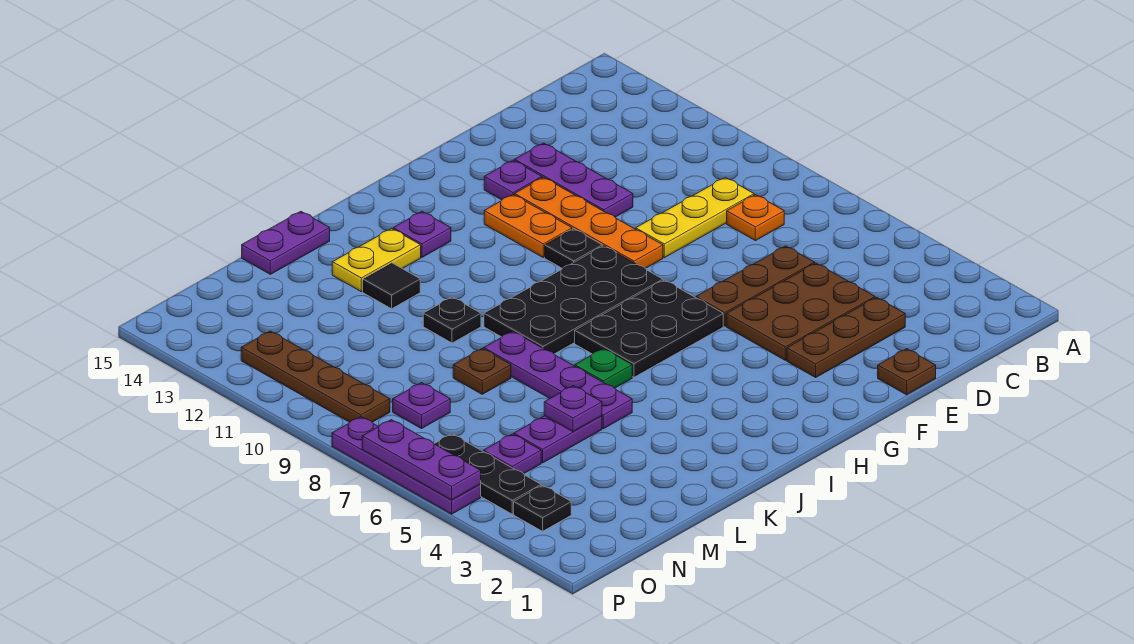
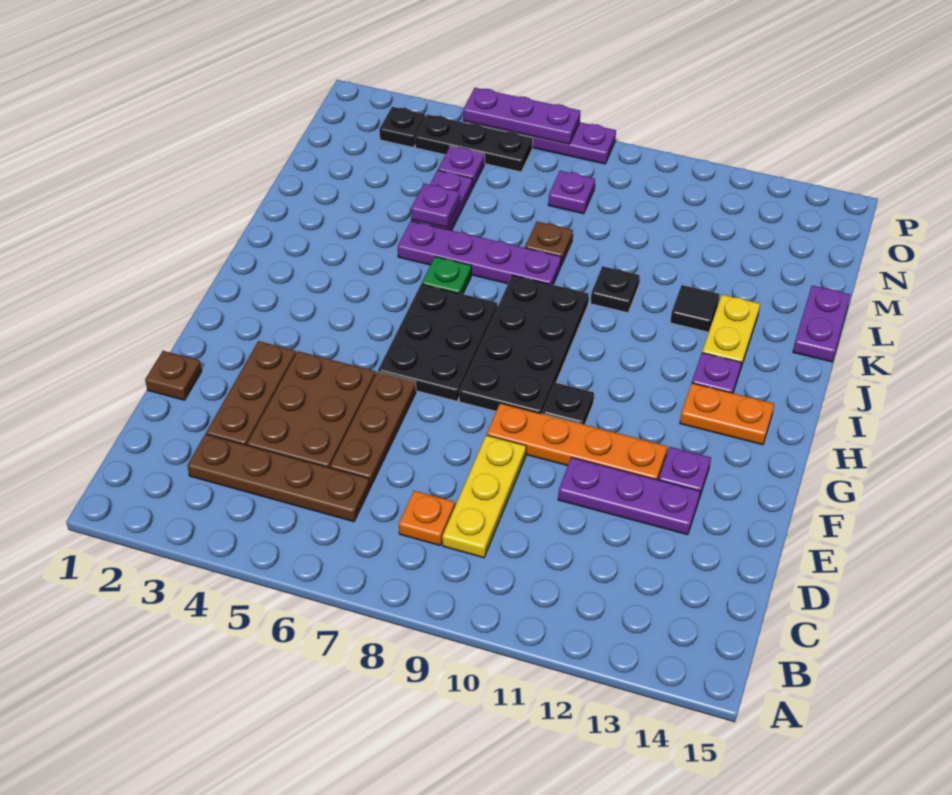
orange plate G11:G12 level 1 -> orange plate H13:H14 level 1
brown plate O9:O12 level 1 -> brown plate C3:C6 level 1

